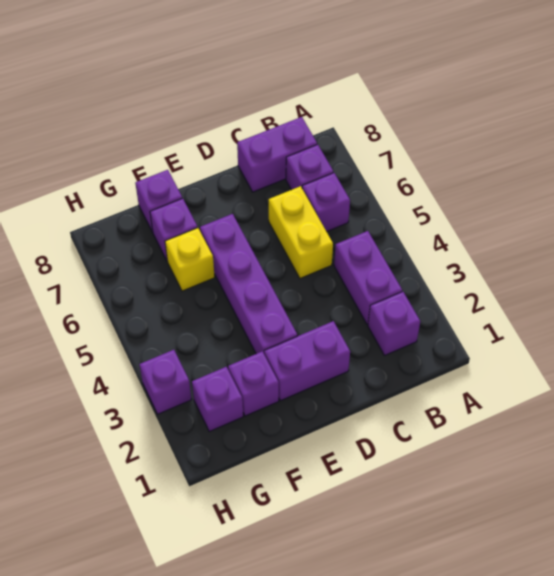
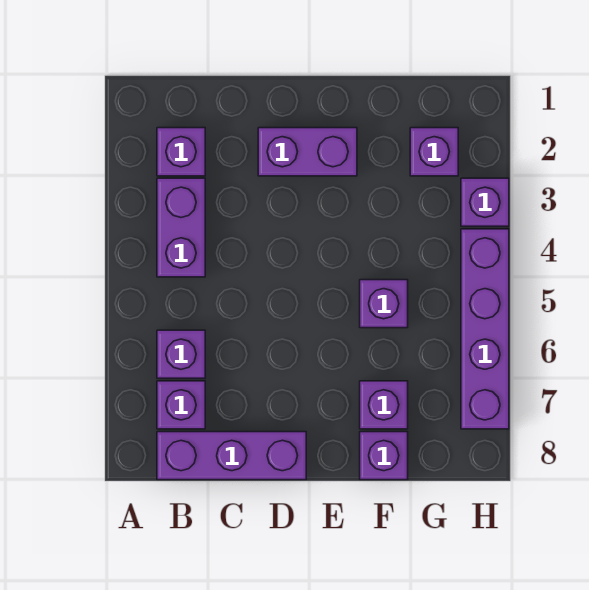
purple brick B8:C8 level 1 -> purple brick B8:D8 level 1
yellow brick C5:C6 level 1 -> none
purple brick E3:E6 level 1 -> purple brick H4:H7 level 1
purple brick F2 level 1 -> purple brick F5 level 1
yellow brick F6 level 1 -> none

